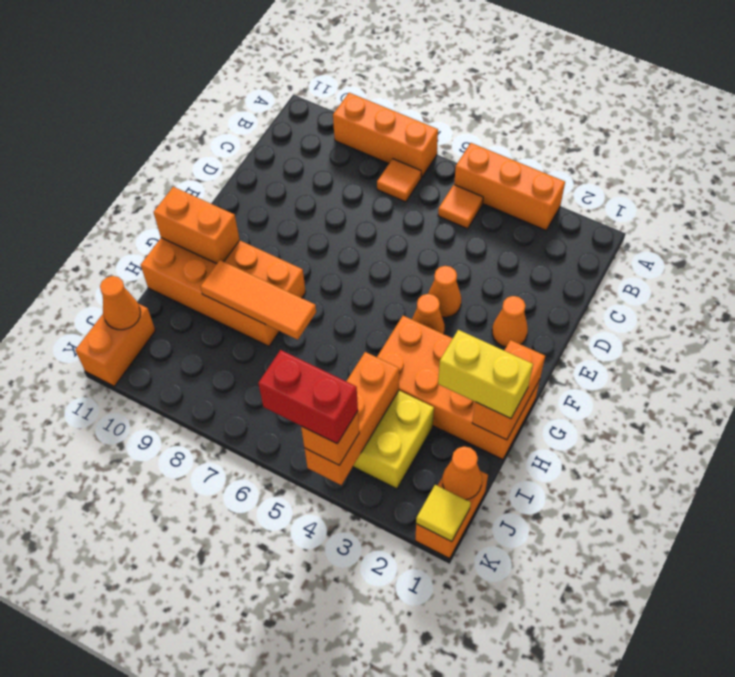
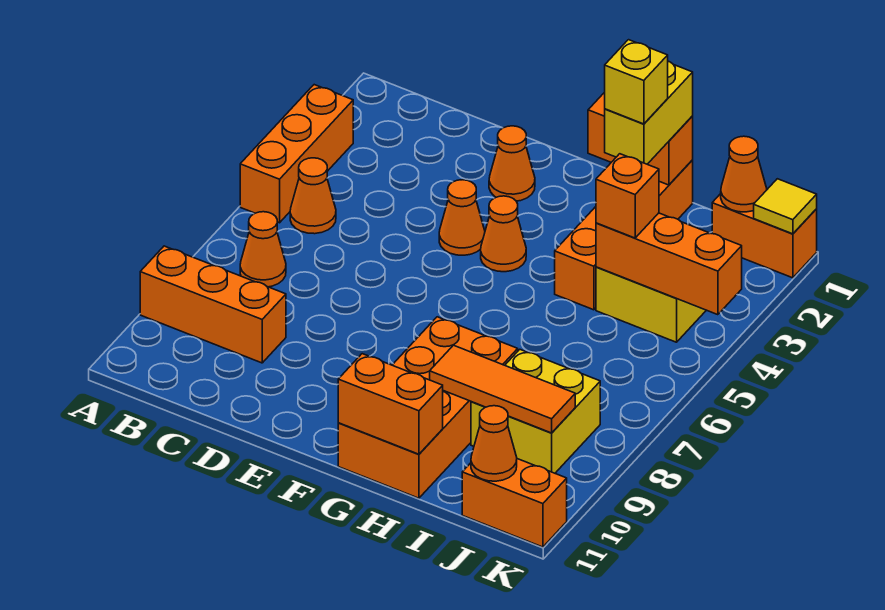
orange brick A7:A9 level 1 -> orange brick A9:C9 level 1
orange tile B5 level 1 -> orange cone B5 level 1
orange tile B7 level 1 -> orange cone B7 level 1
orange brick G1:H4 level 1 -> orange brick H1:H4 level 1
orange brick G10:G11 level 2 -> orange brick G11:H11 level 2
none -> yellow brick H2 level 4
orange tile H7:H9 level 2 -> orange tile H9:J9 level 2
none -> yellow brick I8:J9 level 1
orange brick K4 level 3 -> orange brick I4 level 3
red brick K4:K5 level 4 -> none

